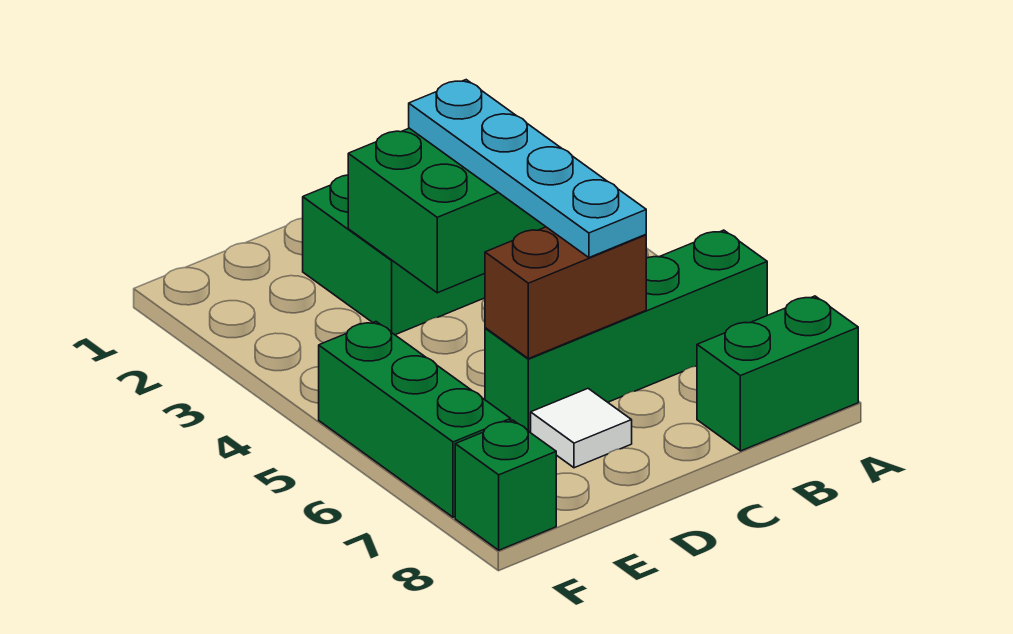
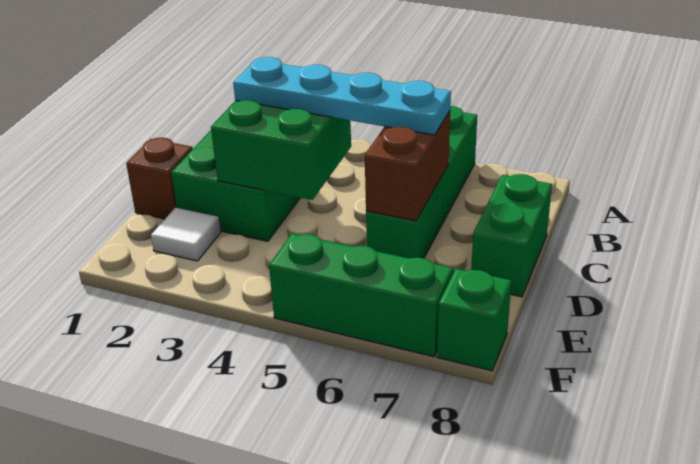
green brick A8:B8 level 1 -> green brick C8:D8 level 1
none -> brown brick D1 level 1
white tile D7 level 1 -> white tile E2 level 1

